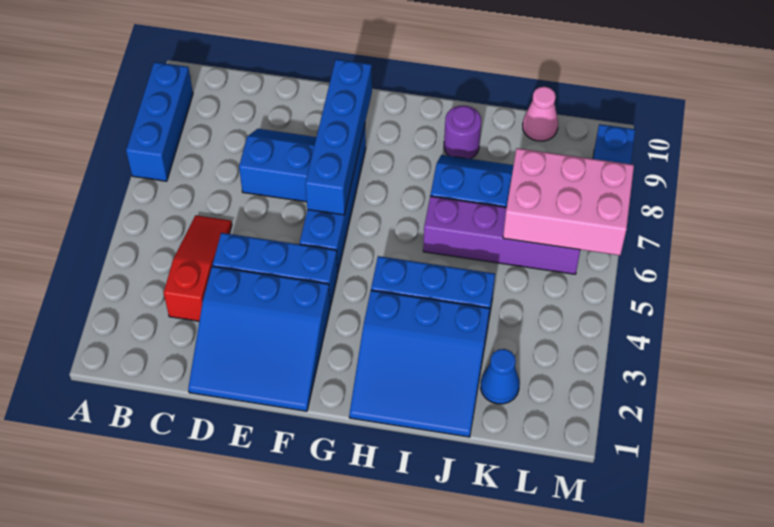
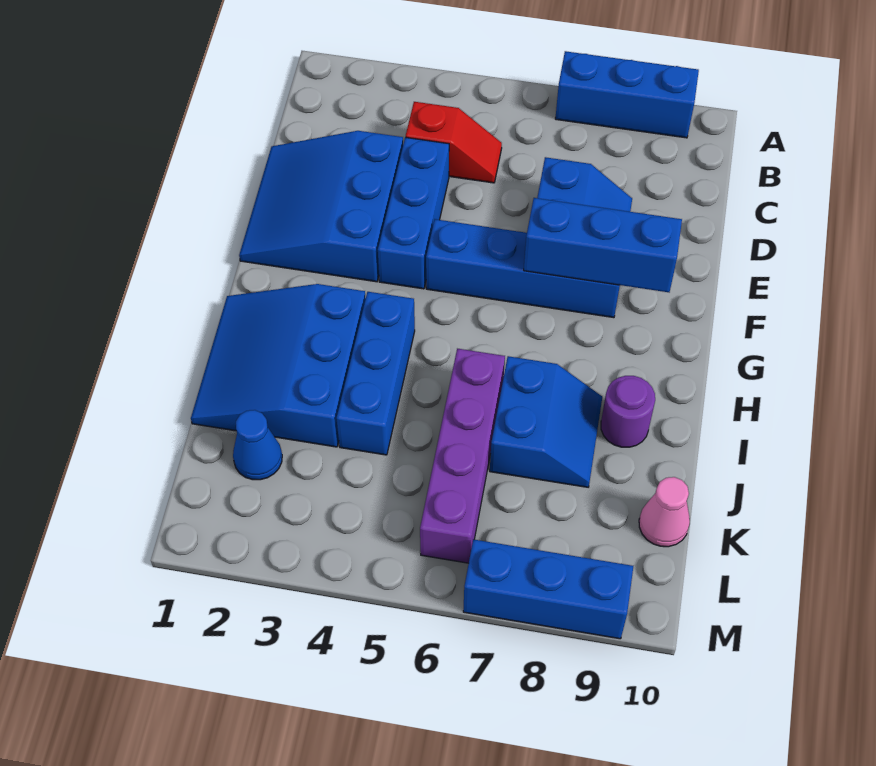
red slope C3:C5 level 1 top 3 -> red slope C4:C5 level 1 top 4
blue brick F6:F9 level 2 -> blue brick F7:F9 level 2
pink brick K6:M7 level 2 -> none

